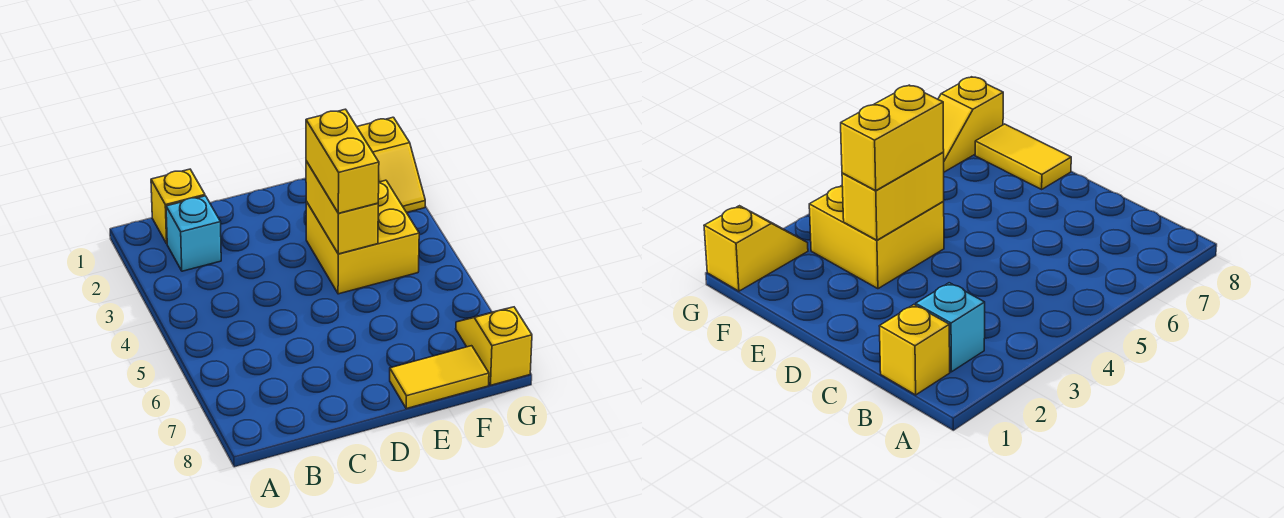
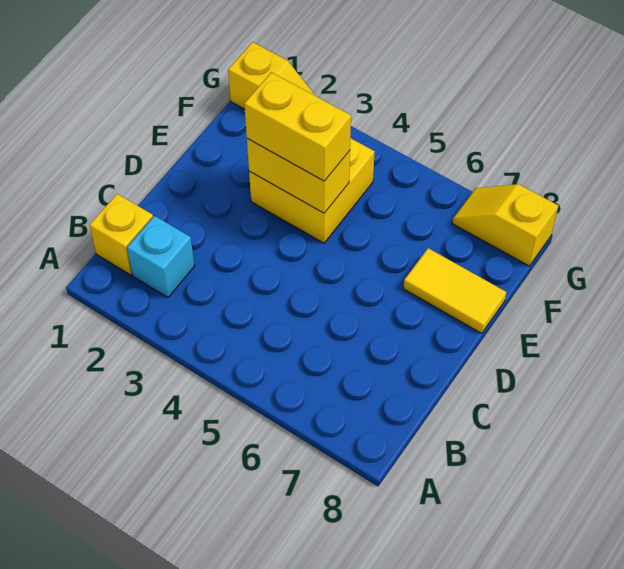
yellow tile E8:F8 level 1 -> yellow tile E7:E8 level 1

